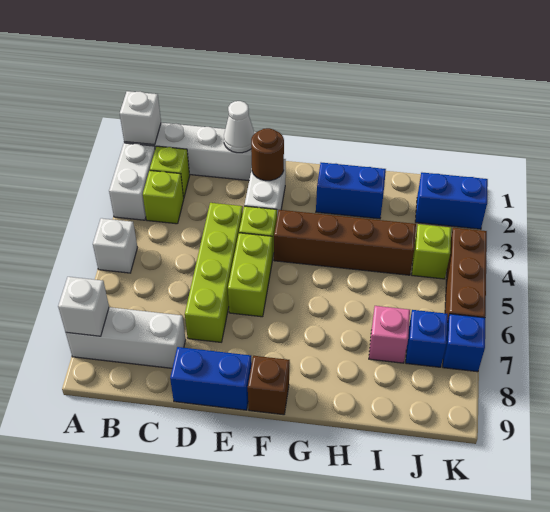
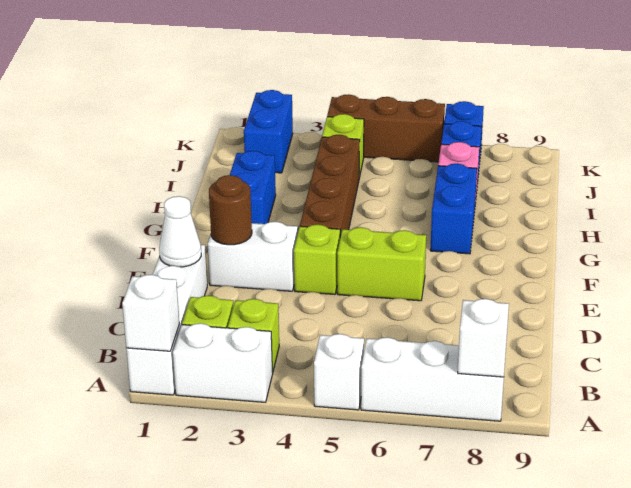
white brick A8:C8 level 1 -> white brick A6:A8 level 1
lime brick D4:D7 level 1 -> none
blue brick D9:E9 level 1 -> blue brick G7:H7 level 1
brown brick F9 level 1 -> none

